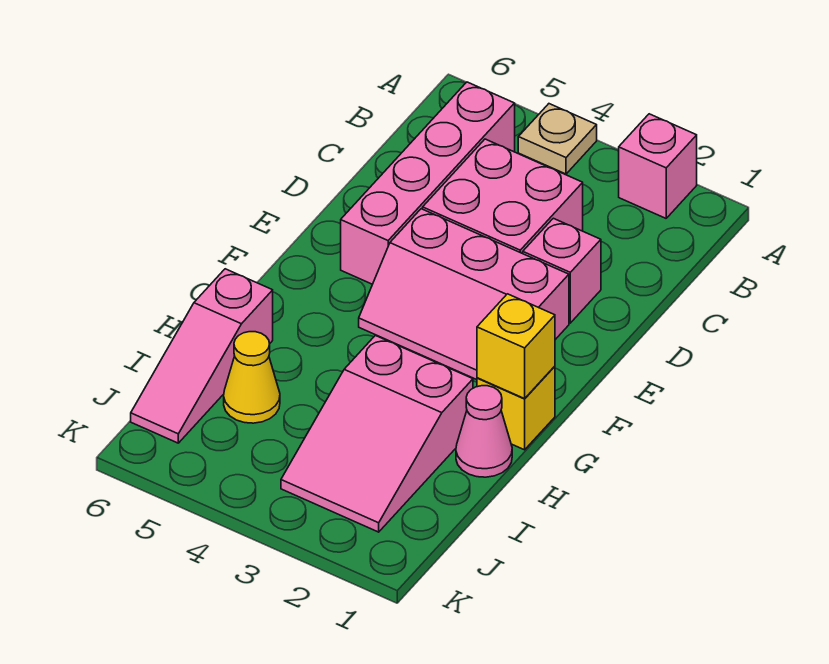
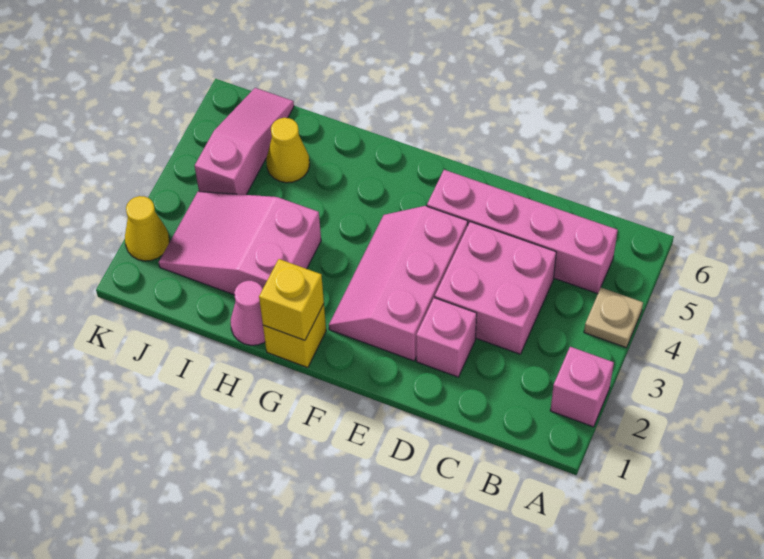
pink slope H6:J6 level 1 top H -> pink slope J4:J6 level 1 top 4
none -> yellow cone K2 level 1

